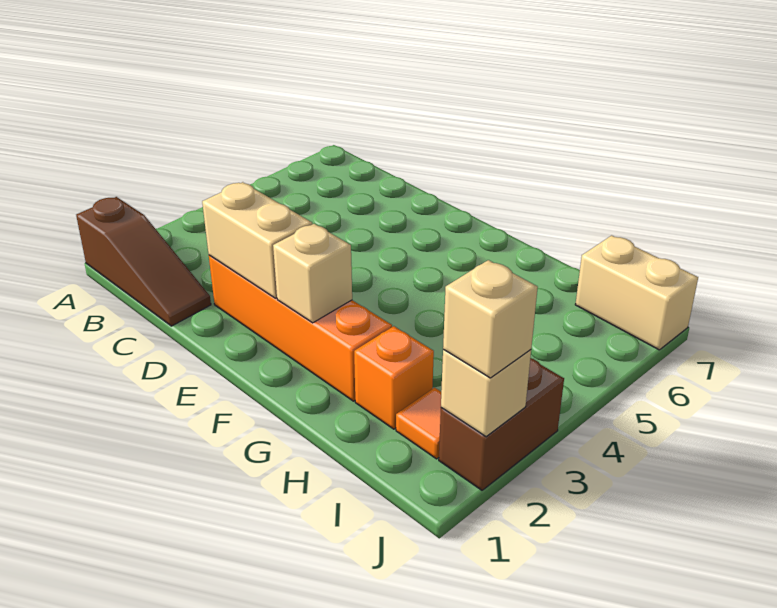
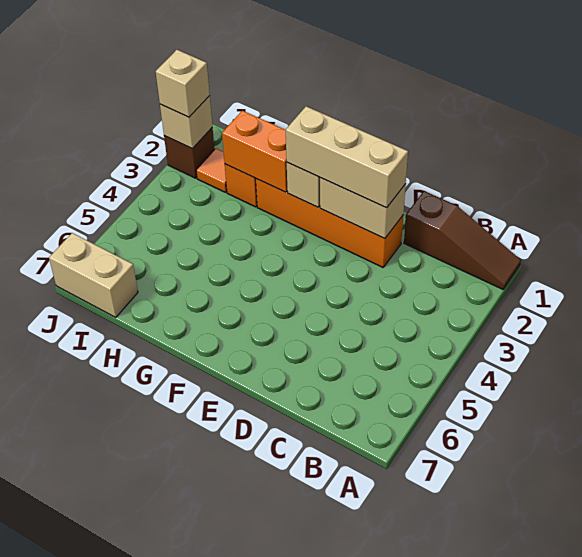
brown slope A1:C1 level 1 top A -> brown slope A1:C1 level 1 top C
none -> tan brick D2:F2 level 3
none -> orange brick G2:H2 level 2
brown brick J2:J3 level 1 -> brown brick J2 level 1

